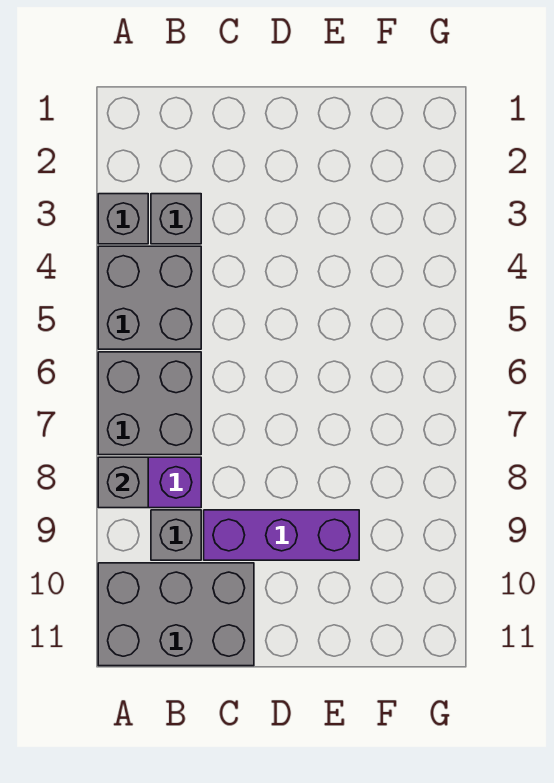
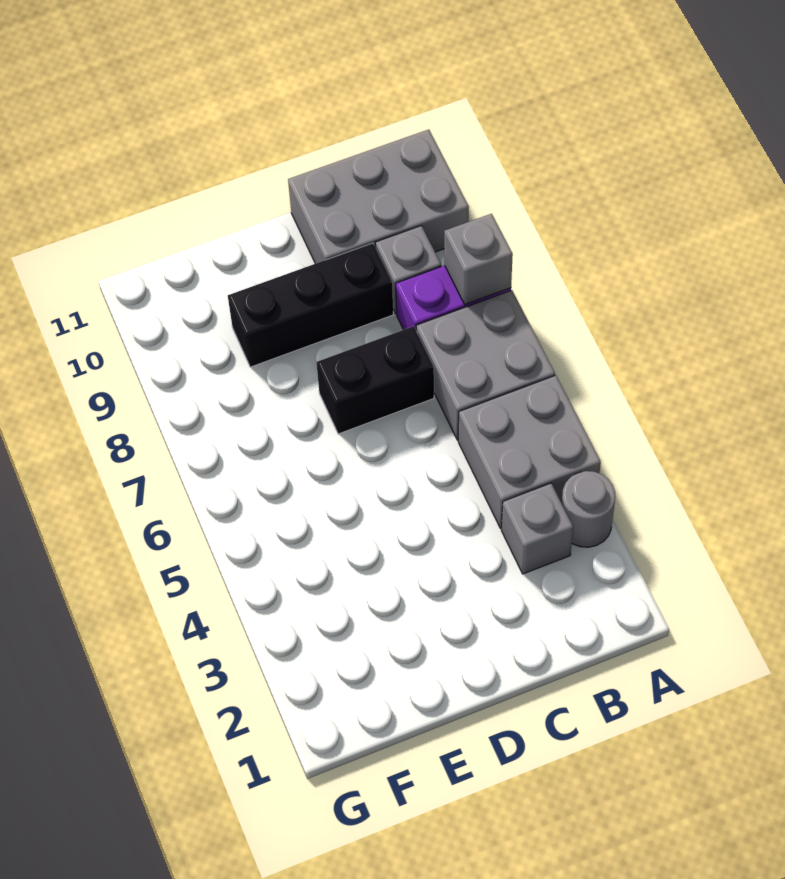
grey brick A3 level 1 -> grey round brick A3 level 1
none -> black brick C7:D7 level 1
purple brick C9:E9 level 1 -> black brick C9:E9 level 1

